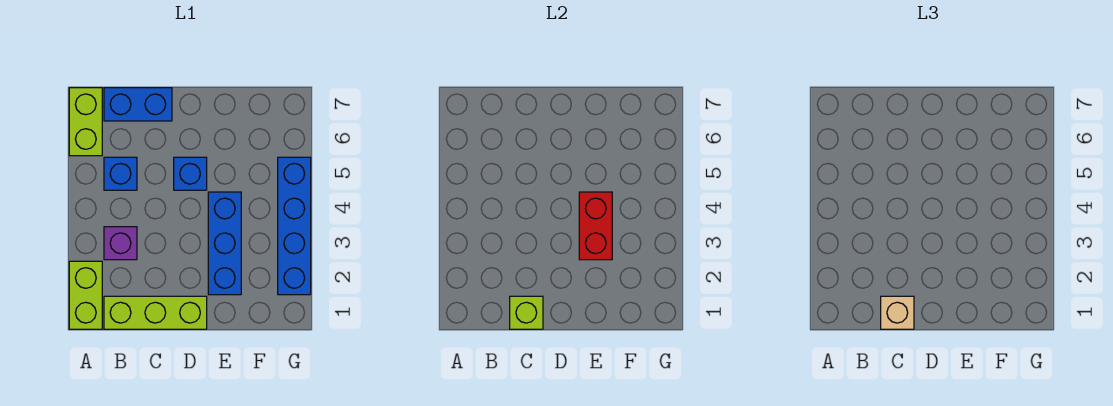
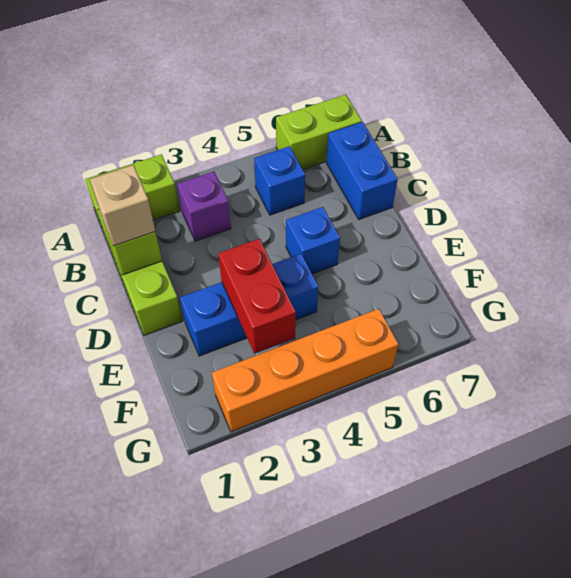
red brick E3:E4 level 2 -> red brick E3:F3 level 2
blue brick G2:G5 level 1 -> orange brick G2:G5 level 1

